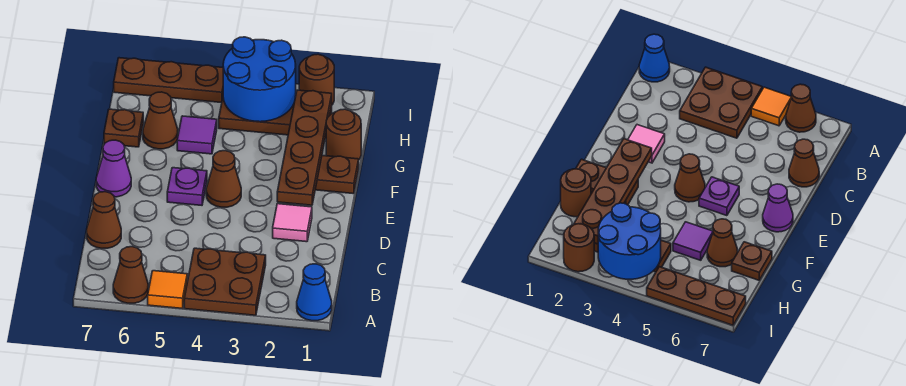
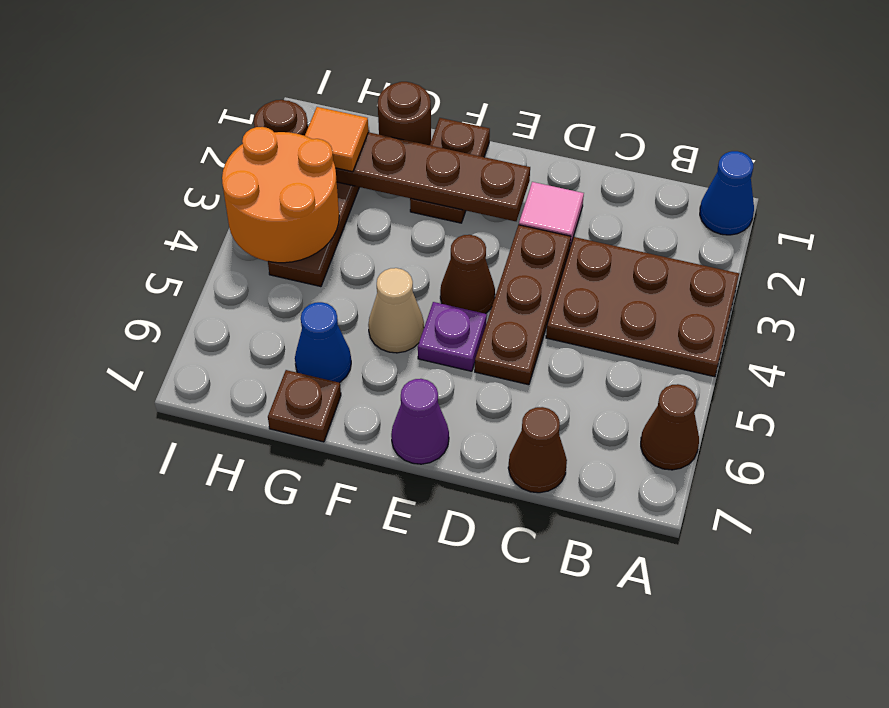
brown plate A3:B4 level 1 -> brown plate A3:C4 level 1
orange tile A5 level 1 -> orange tile H2 level 3
none -> tan cone F5 level 1
purple tile G5 level 1 -> none
brown cone G6 level 1 -> blue cone G6 level 1
blue round brick H3:I4 level 2 -> orange round brick H3:I4 level 2
brown plate I5:I7 level 1 -> brown plate D3:D5 level 1

